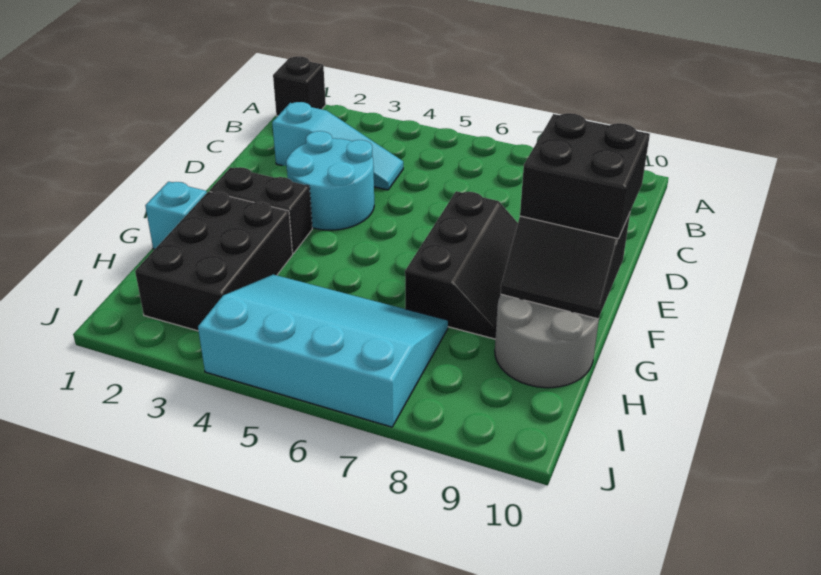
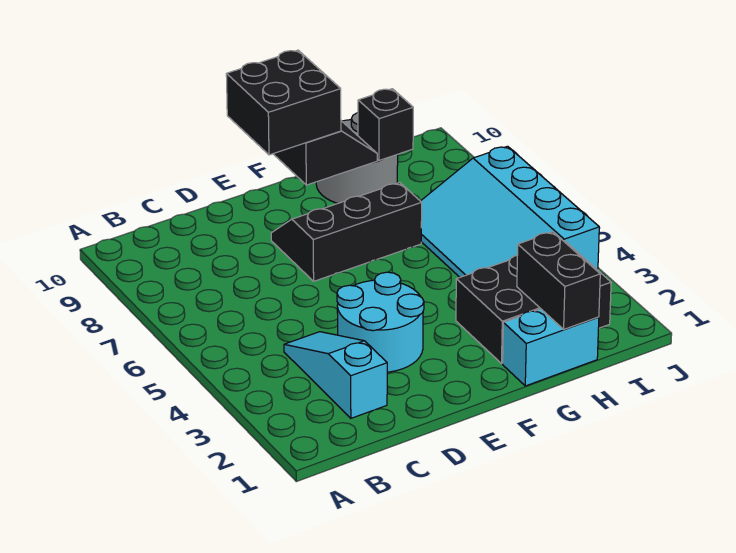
black brick A1 level 1 -> black brick H9 level 2
black brick F2:F3 level 1 -> black brick H1:H2 level 2
cyan brick G1 level 1 -> cyan brick G1:H1 level 1

